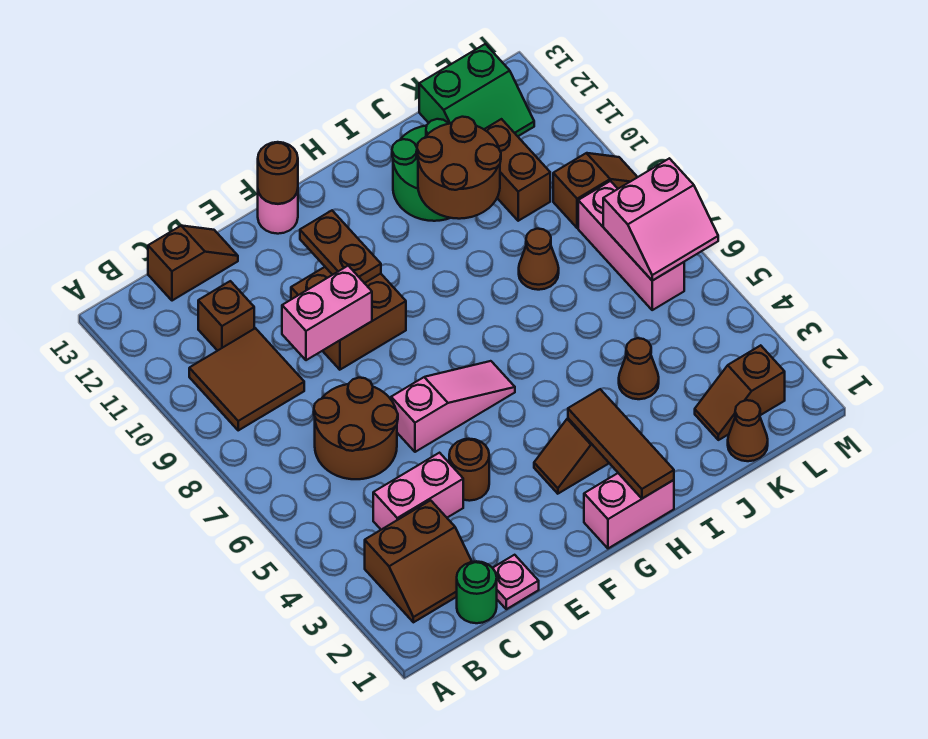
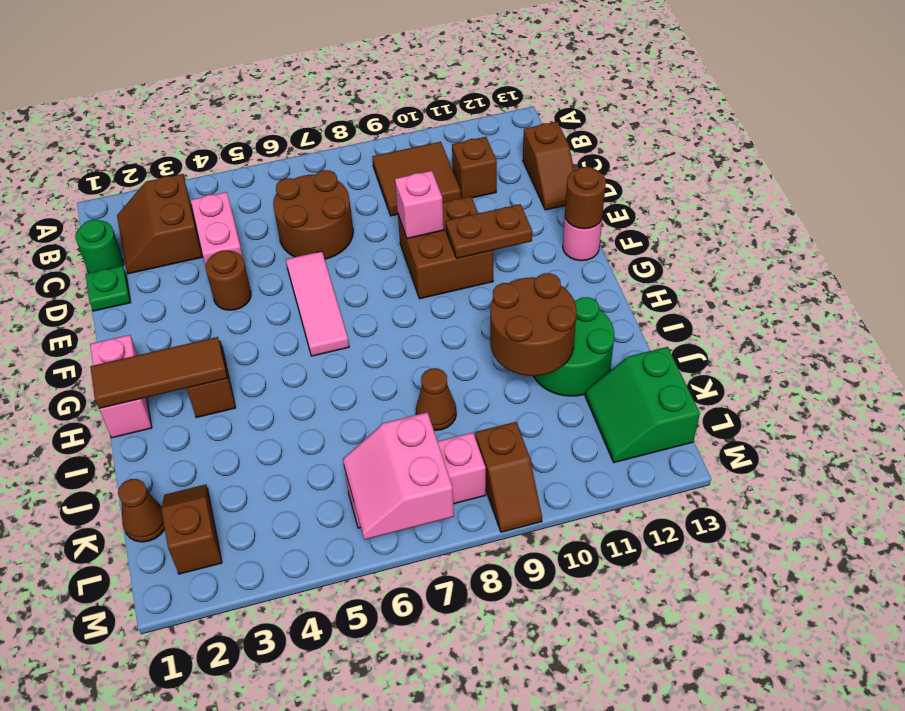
pink plate D1 level 1 -> green plate D1 level 1
pink brick D9:E9 level 2 -> pink brick E9 level 2
pink slope E6:G6 level 1 top E -> pink tile E6:G6 level 1
brown cone J4 level 1 -> none
brown brick K10:K11 level 1 -> none

